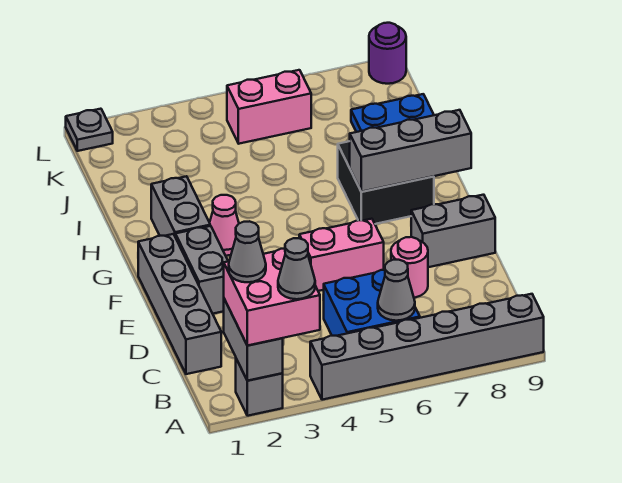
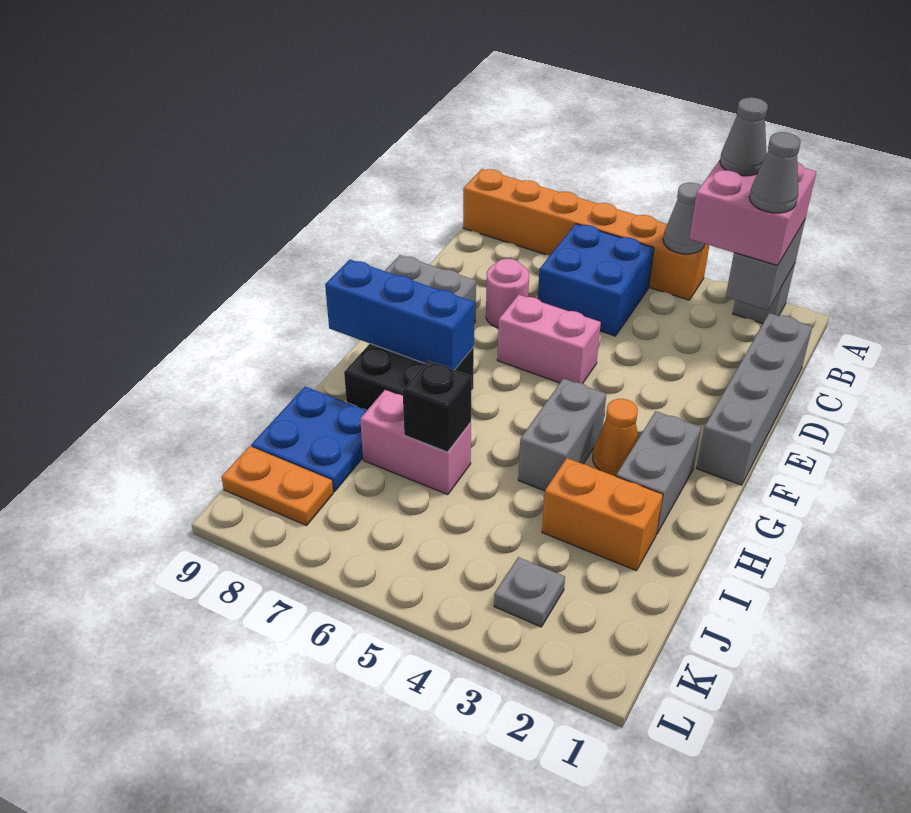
grey brick A4:A9 level 1 -> orange brick A4:A9 level 1
grey cone B6 level 2 -> grey cone A4 level 2
grey brick E2:F2 level 1 -> grey brick G4:H4 level 1
pink cone G3 level 1 -> orange cone G3 level 1
grey brick G7:G9 level 2 -> blue brick G7:G9 level 2
none -> orange brick I2:I3 level 1
none -> black brick I6 level 2
pink brick K5:K6 level 1 -> pink brick I6:I7 level 1
none -> orange plate K8:K9 level 1
grey plate L1 level 1 -> grey plate K3 level 1
purple round brick L9 level 1 -> none

